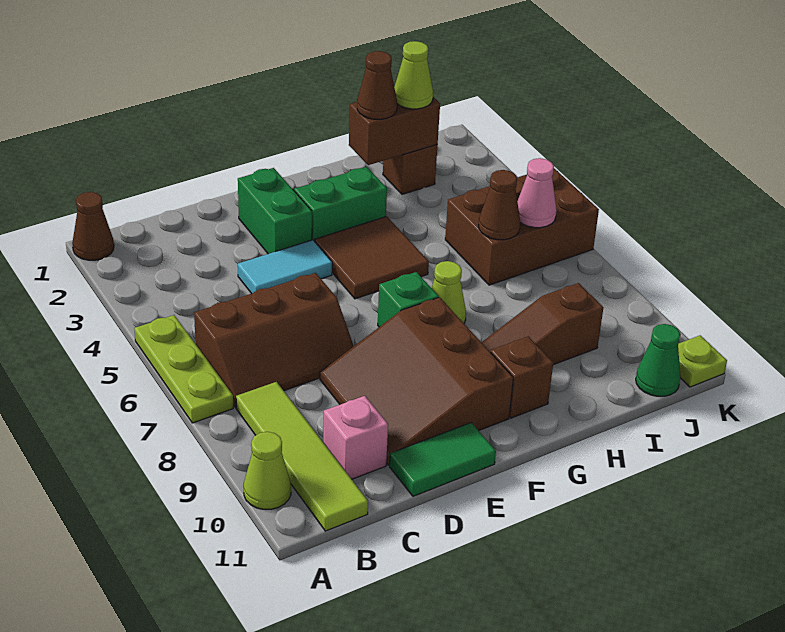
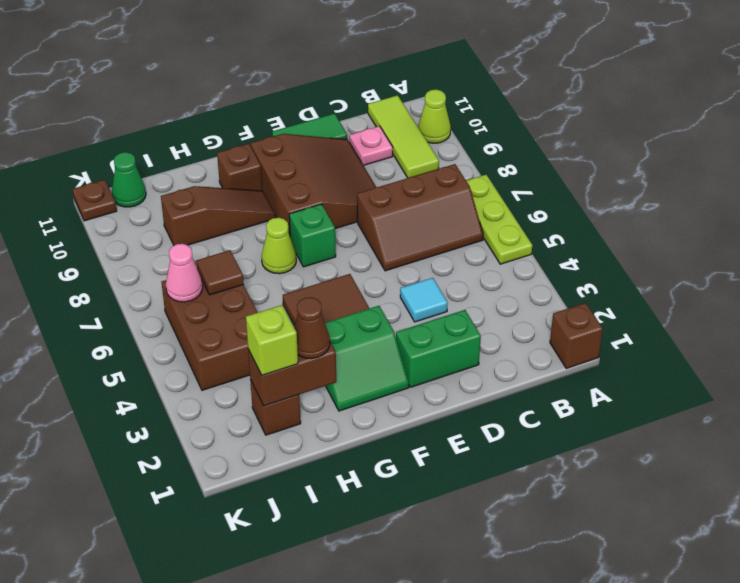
brown cone A1 level 1 -> brown brick A1 level 1
brown slope B6:D7 level 1 top 6 -> brown slope B6:D7 level 1 top 7
lime tile B8:B11 level 1 -> lime tile B9:B11 level 1
pink brick C10 level 1 -> pink plate C10 level 1
cyan tile D4:E4 level 1 -> cyan tile D4 level 1
green brick E2:E3 level 1 -> green brick D2:E2 level 1
lime cone I2 level 3 -> lime brick I2 level 3
brown brick I5:K6 level 1 -> brown brick I4:J6 level 1
brown cone I6 level 2 -> brown tile I6 level 2
lime plate K11 level 1 -> brown plate K11 level 1

